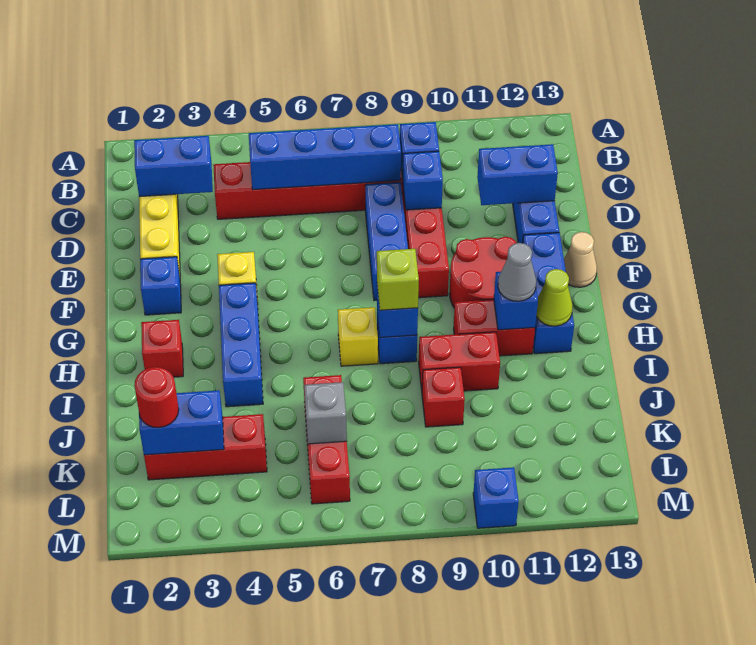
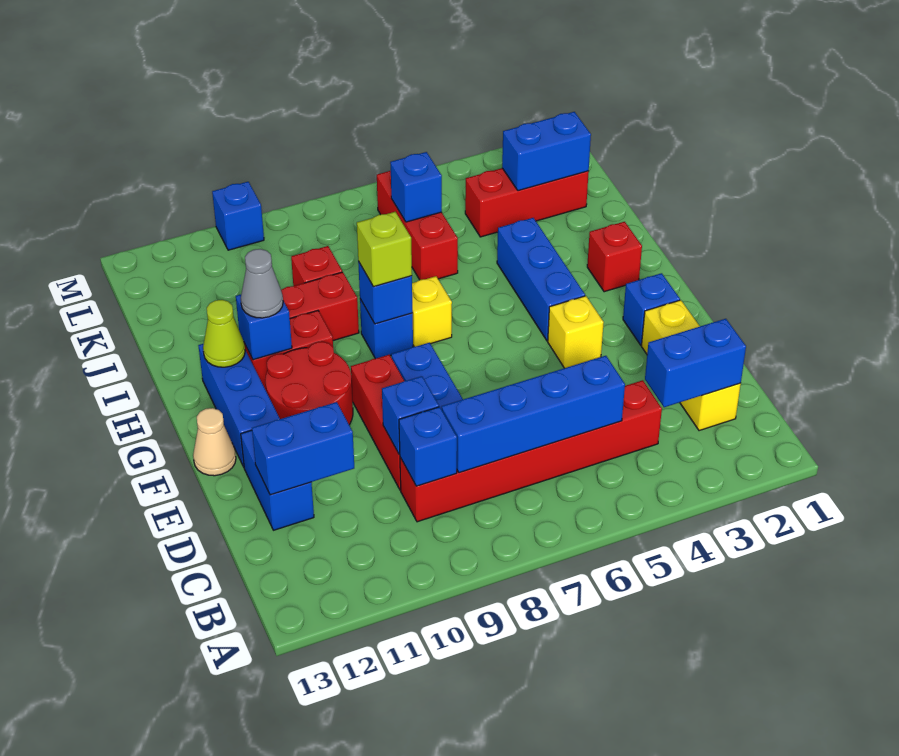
red round brick K2 level 3 -> none
grey brick K6 level 2 -> blue brick K6 level 2

